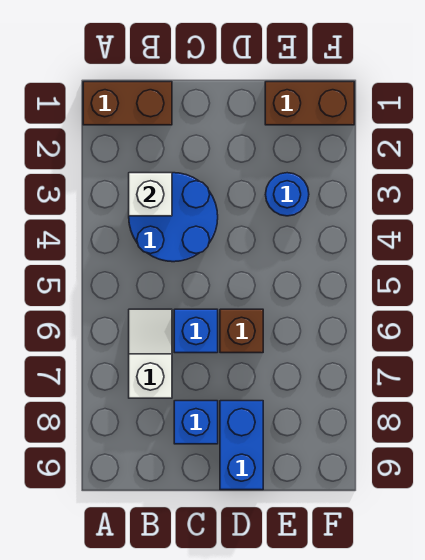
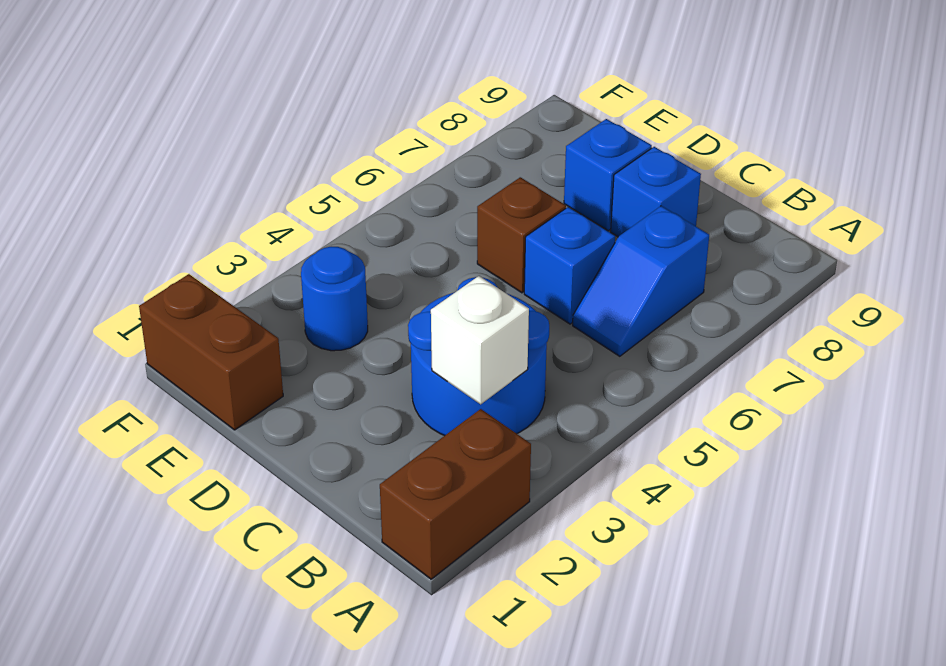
brown brick A1:B1 level 1 -> brown brick A1:A2 level 1
white slope B6:B7 level 1 top 7 -> blue slope B6:B7 level 1 top 7
blue brick D8:D9 level 1 -> blue brick D8 level 1

